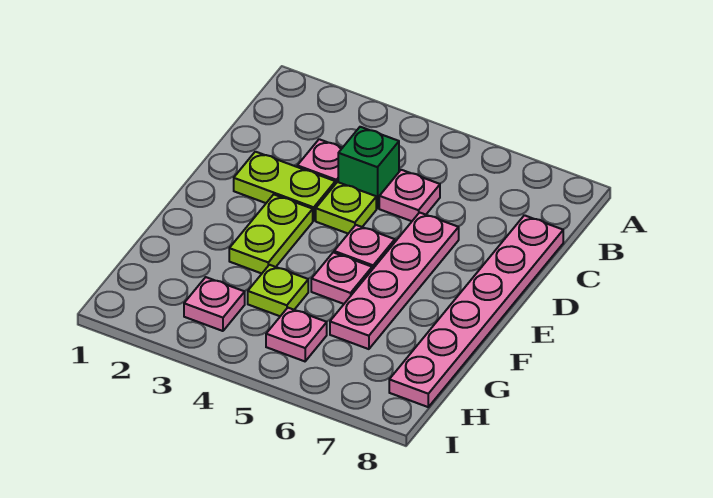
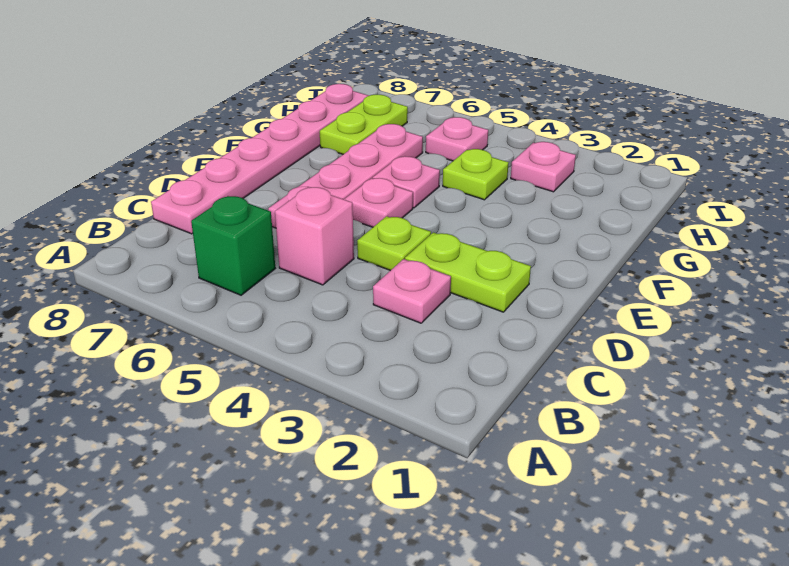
green brick C4 level 1 -> green brick B6 level 1
pink plate C5 level 1 -> pink brick C5 level 1
lime plate E3:F3 level 1 -> lime plate G7:H7 level 1

